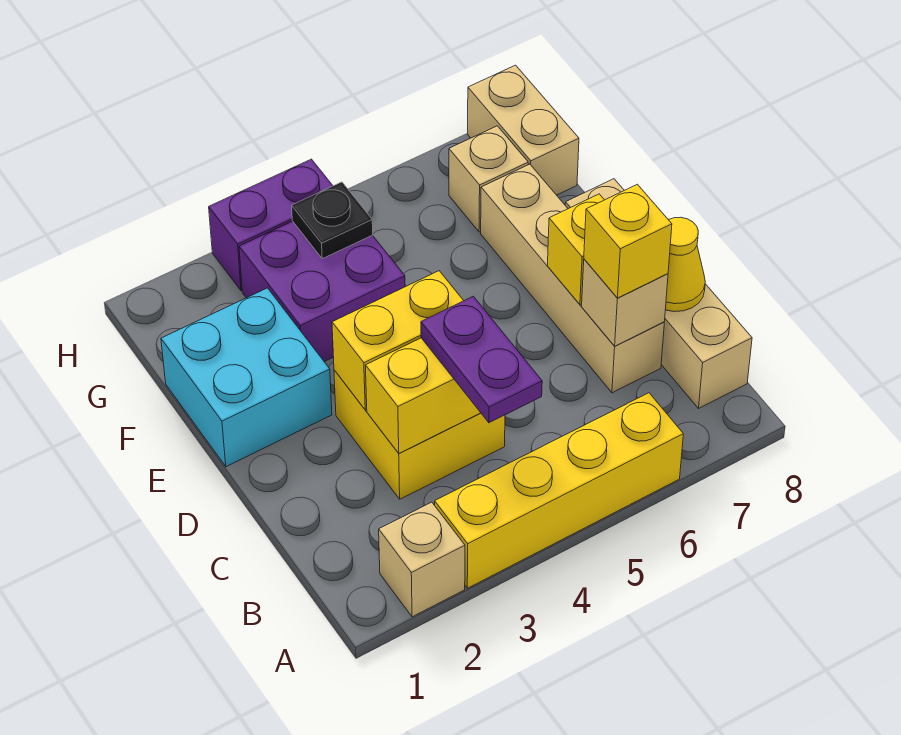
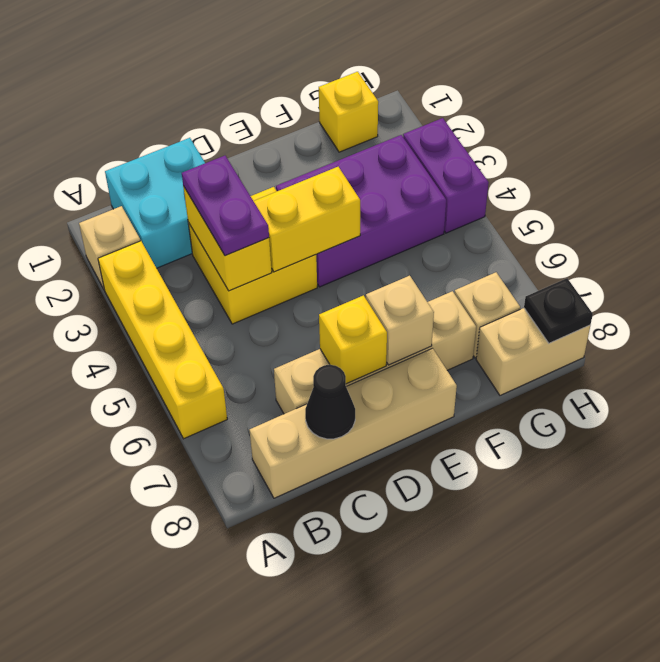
purple plate B4:C4 level 3 -> purple plate C3:C4 level 3
tan brick C7 level 2 -> tan brick E7 level 2
yellow brick C7 level 3 -> yellow brick G1 level 1
yellow cone C8 level 2 -> black cone C8 level 2
yellow brick D3:D4 level 2 -> yellow brick D4:E4 level 2
cyan brick E1:F2 level 1 -> cyan brick B1:C2 level 1
purple brick F3:G4 level 1 -> purple brick E3:G4 level 1
black plate G4 level 2 -> black plate H8 level 2

